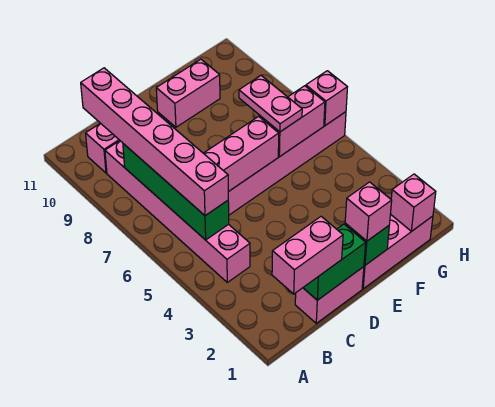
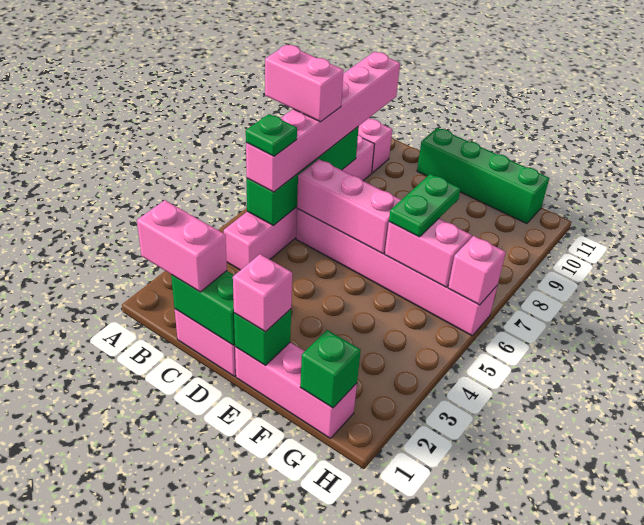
none -> green plate B5 level 4
none -> green brick D11:G11 level 1
pink brick E10:F10 level 1 -> pink brick A7:B7 level 4
pink plate F6:F7 level 3 -> green plate F6:F7 level 3
pink brick G1 level 2 -> green brick G1 level 2

